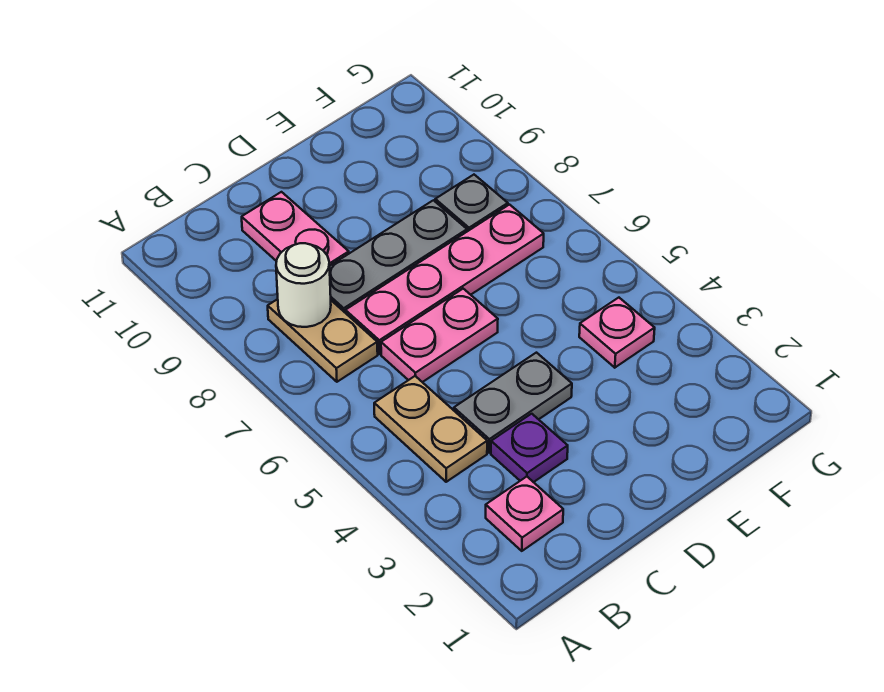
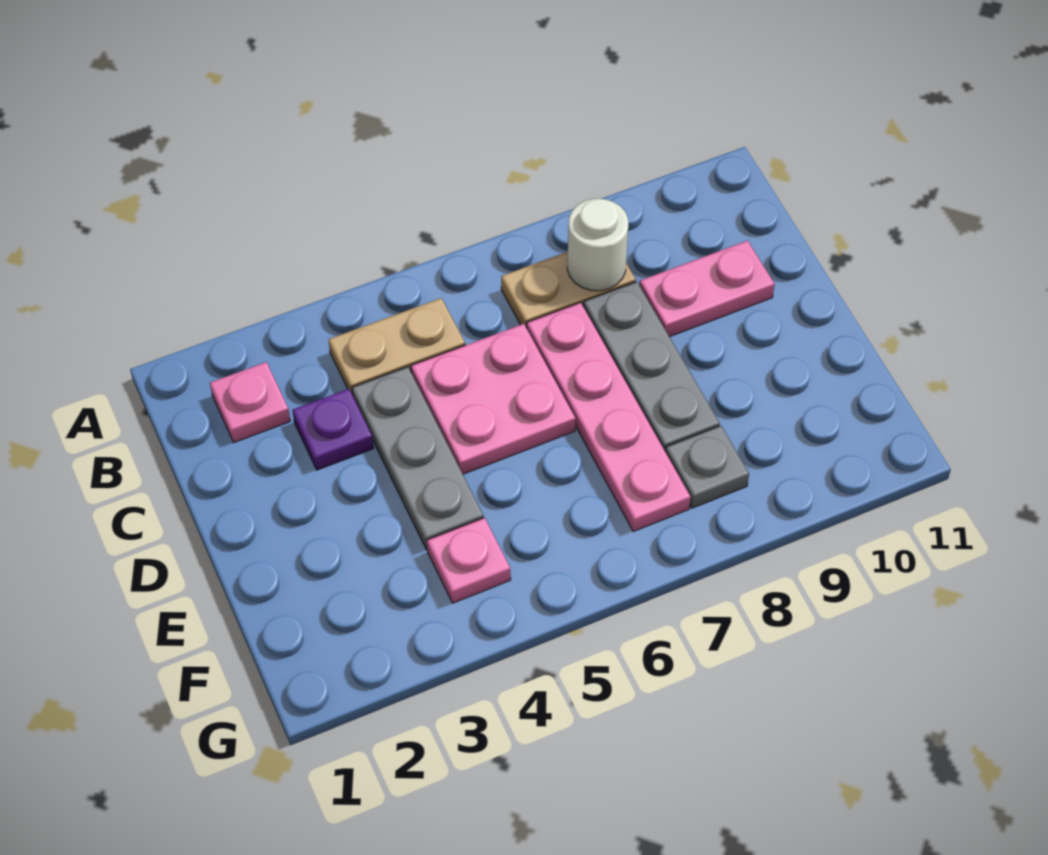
grey plate C4:D4 level 1 -> grey plate C4:E4 level 1
pink plate C6:D6 level 1 -> pink plate C5:D6 level 1

